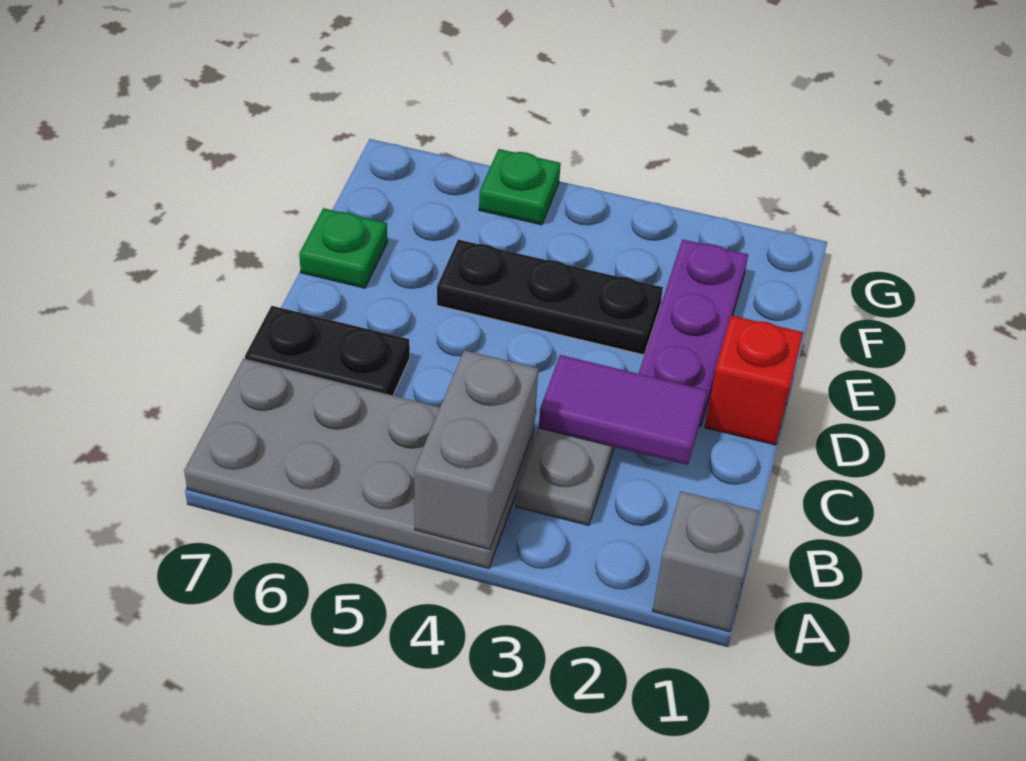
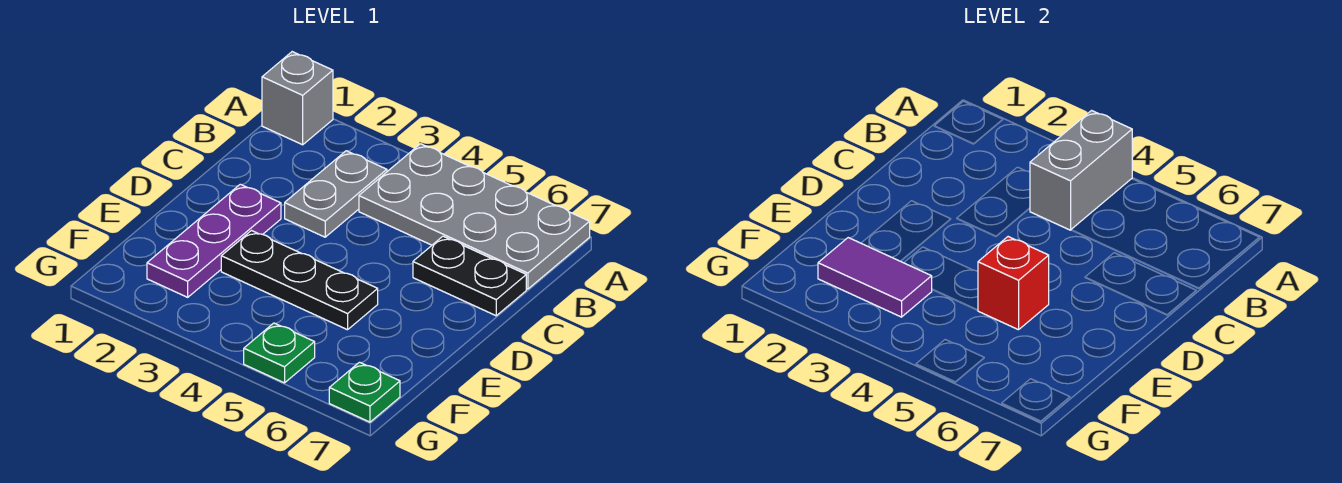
purple tile C2:C3 level 2 -> purple tile F2:F3 level 2
red brick D1 level 1 -> red brick E5 level 2
green plate E7 level 1 -> green plate G7 level 1

